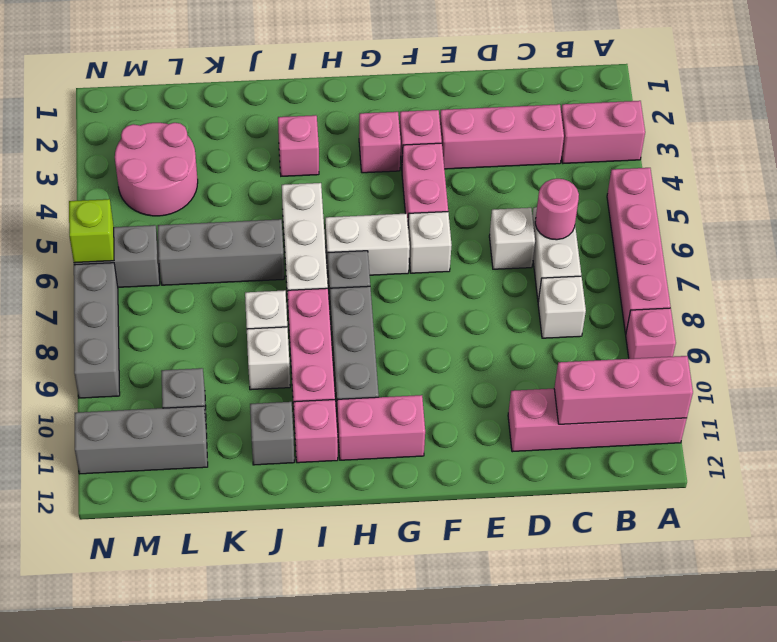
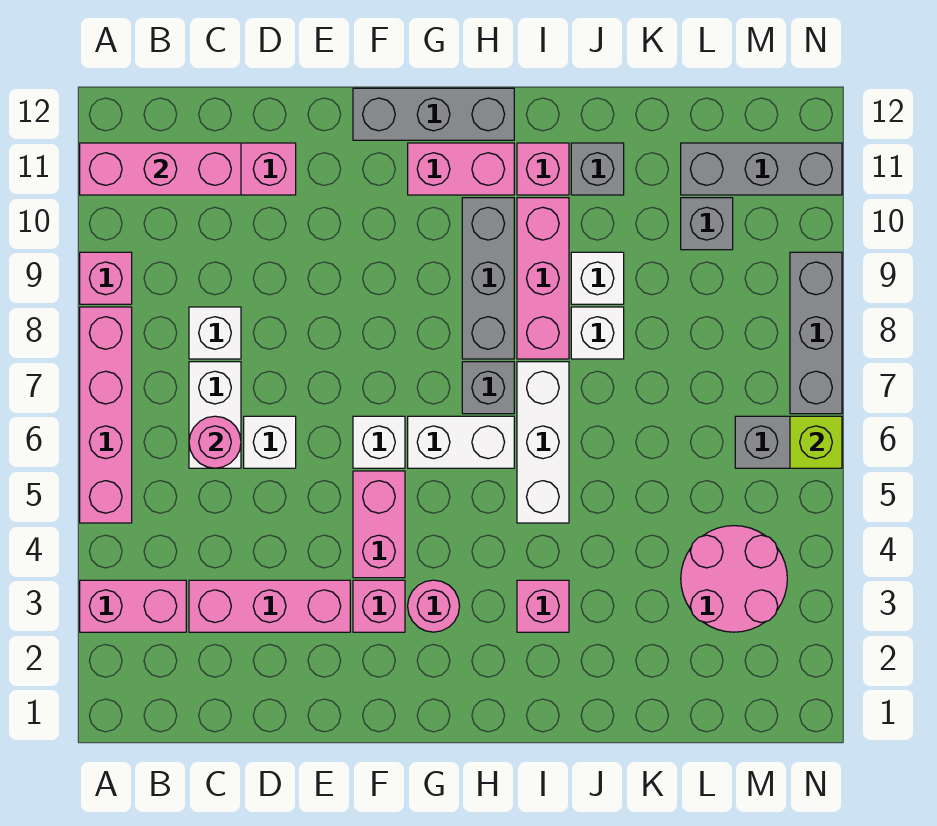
pink brick G3 level 1 -> pink round brick G3 level 1
grey brick J6:L6 level 1 -> grey brick F12:H12 level 1

